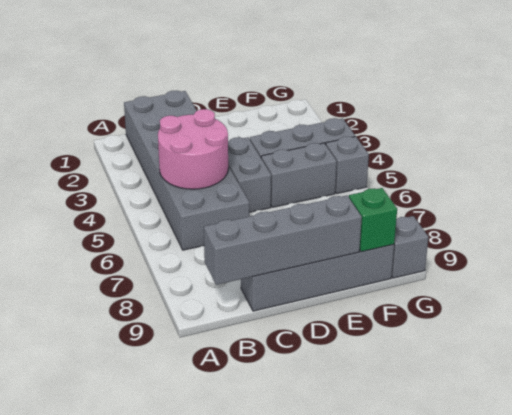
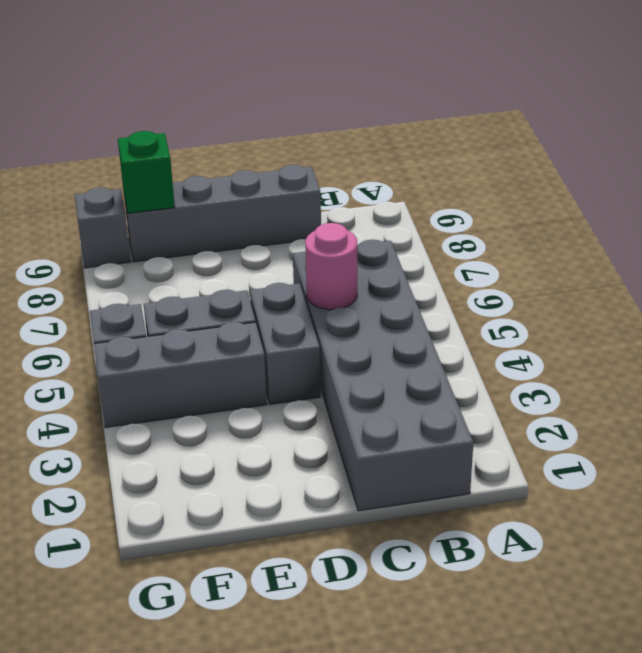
pink round brick B4:C5 level 2 -> pink round brick C5 level 2
grey brick B9:E9 level 2 -> none

